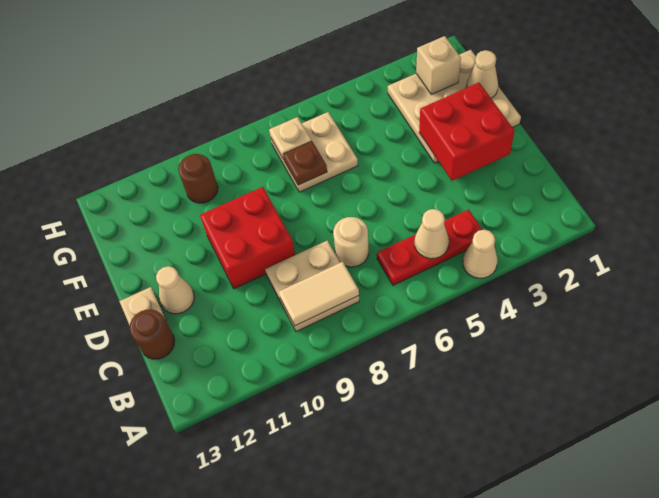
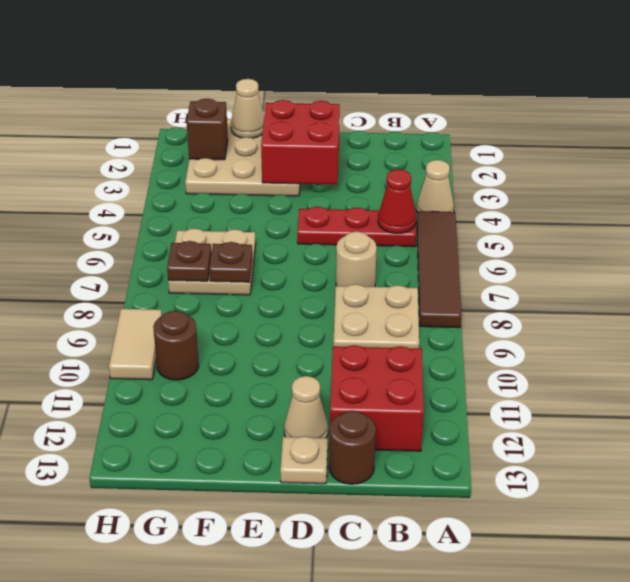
none -> brown tile A5:A8 level 1
red plate B4:B6 level 1 -> red plate B5:D5 level 1
tan cone B5 level 2 -> red cone B5 level 2
tan tile B8:B9 level 2 -> tan tile H9:H10 level 1
red brick D9:E10 level 1 -> red brick B11:C12 level 1
tan brick G2 level 2 -> brown brick G2 level 2
tan plate G7 level 2 -> brown plate G7 level 2

